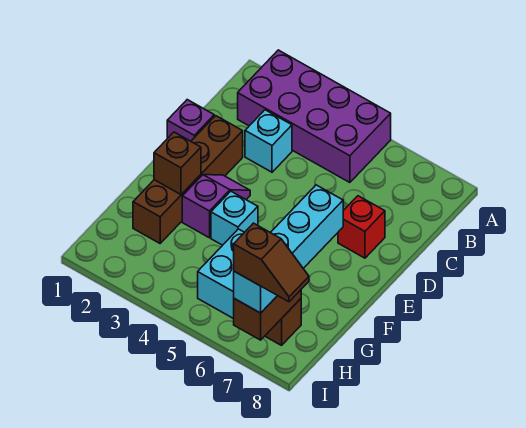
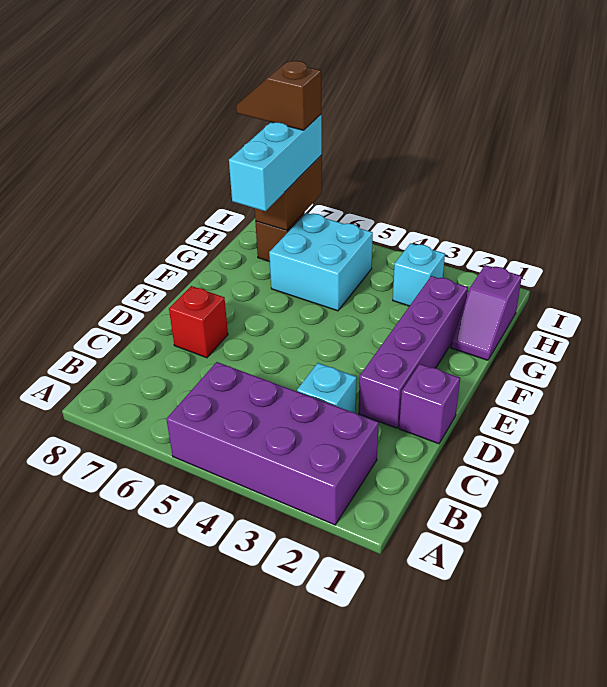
brown brick D2:G2 level 1 -> purple brick D2:G2 level 1
purple slope E3:F3 level 1 top F -> purple slope G1:H1 level 1 top H
brown brick F2 level 2 -> none
cyan brick F4 level 1 -> cyan brick H3 level 1
cyan brick F7:I7 level 3 -> cyan brick G7:I7 level 3

